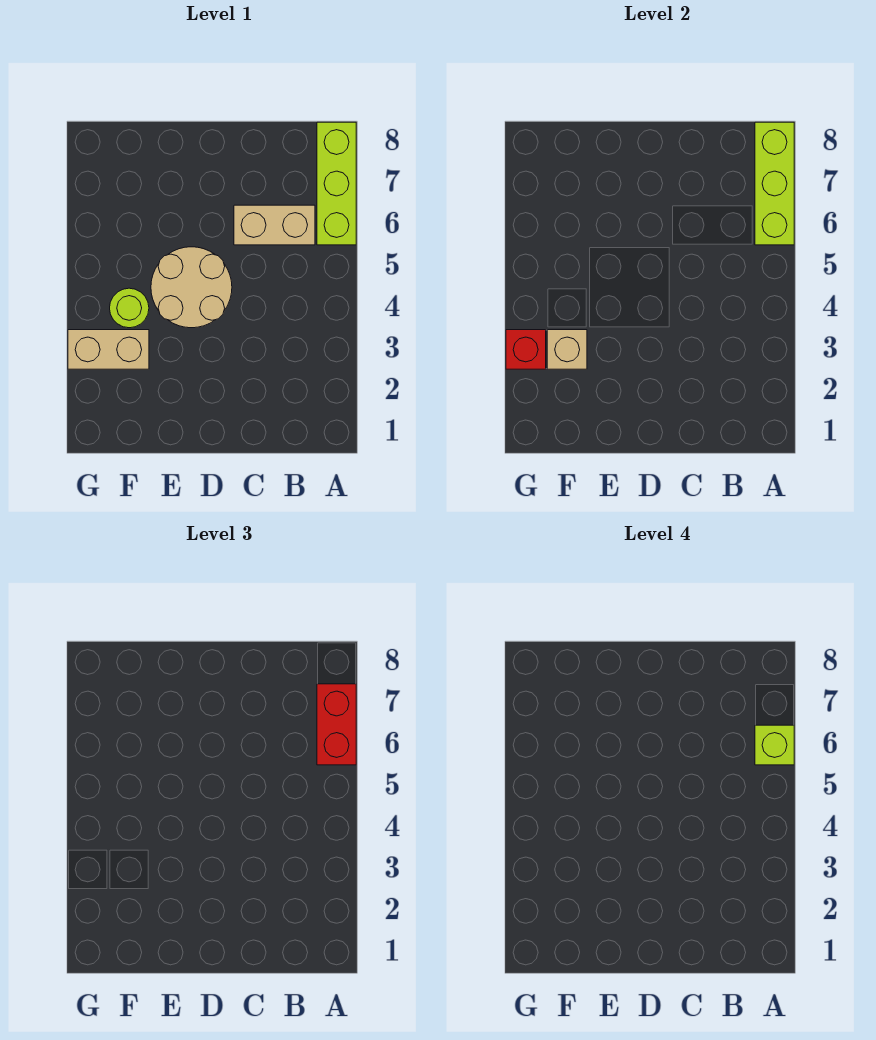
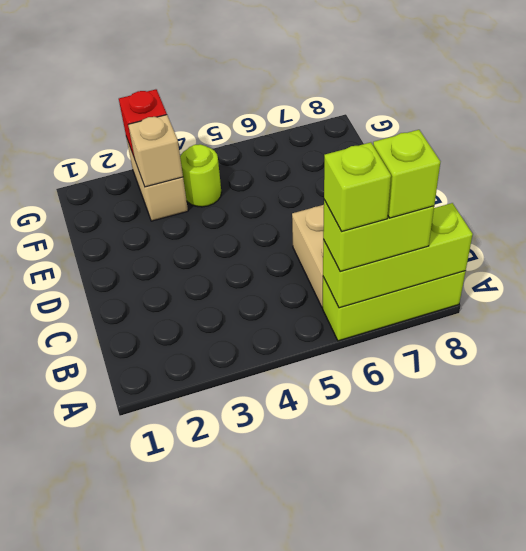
red brick A6:A7 level 3 -> lime brick A6:A7 level 3
none -> lime brick A7 level 4
tan round brick D4:E5 level 1 -> none

